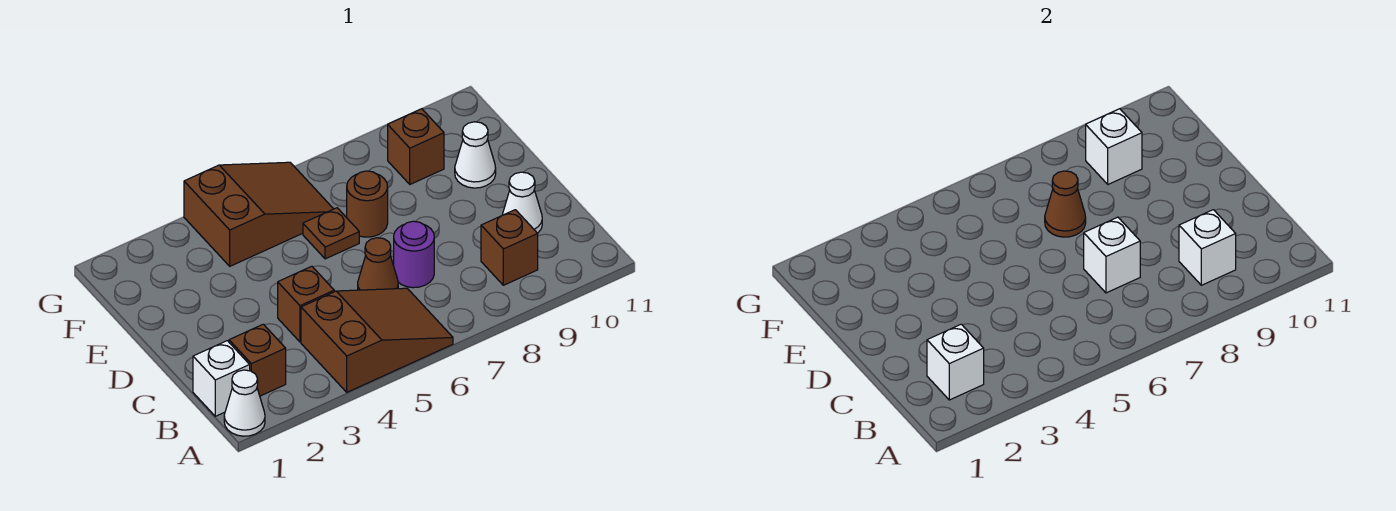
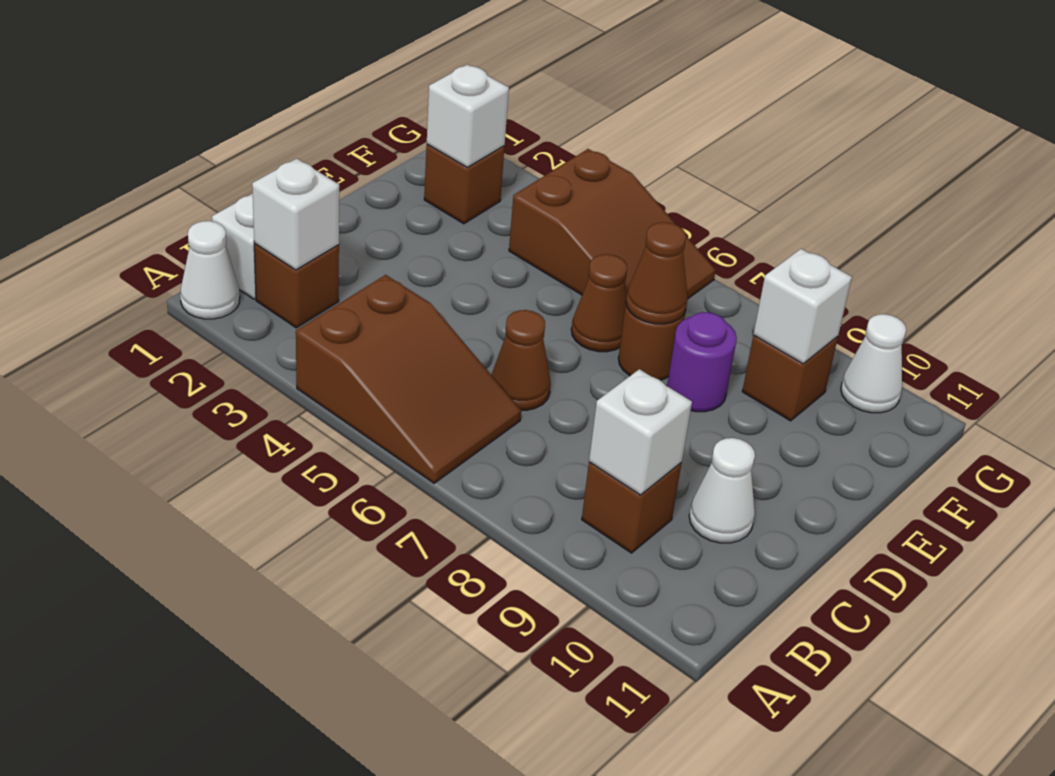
brown brick C4 level 1 -> brown brick F2 level 1
purple round brick C7 level 1 -> purple round brick E8 level 1
white brick C7 level 2 -> white brick F2 level 2
brown plate E6 level 1 -> brown cone E6 level 1
white cone E10 level 1 -> white cone G10 level 1

